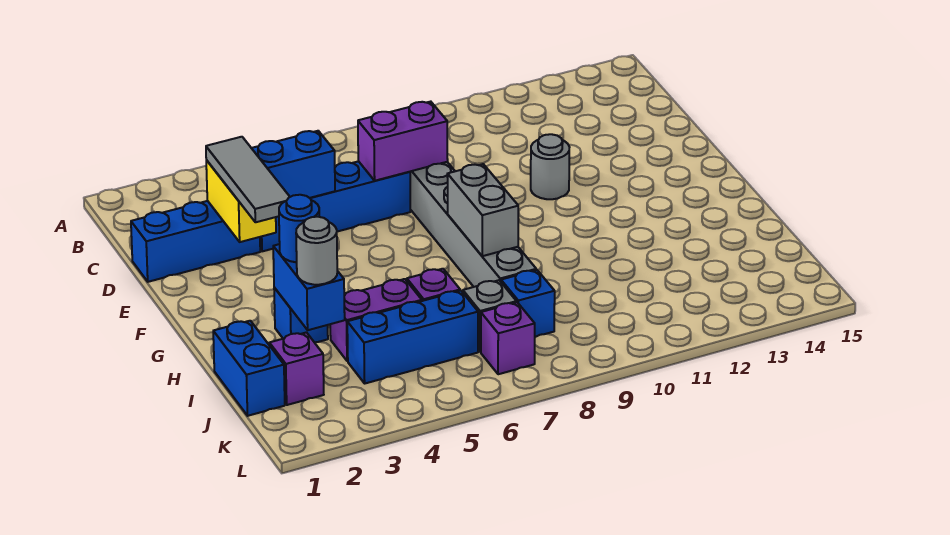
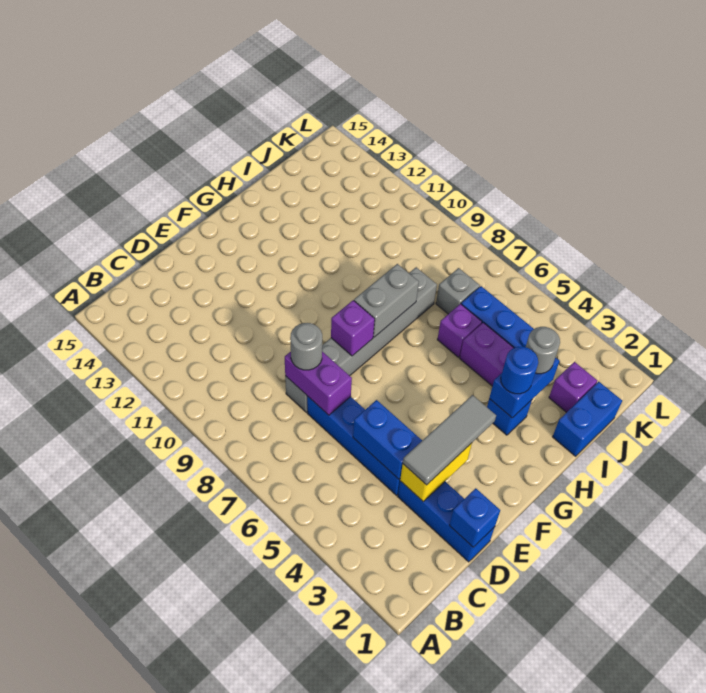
grey round brick E11 level 1 -> grey round brick D8 level 3
blue brick J8 level 1 -> blue brick D1 level 2
purple brick K7 level 1 -> purple brick F8 level 2

